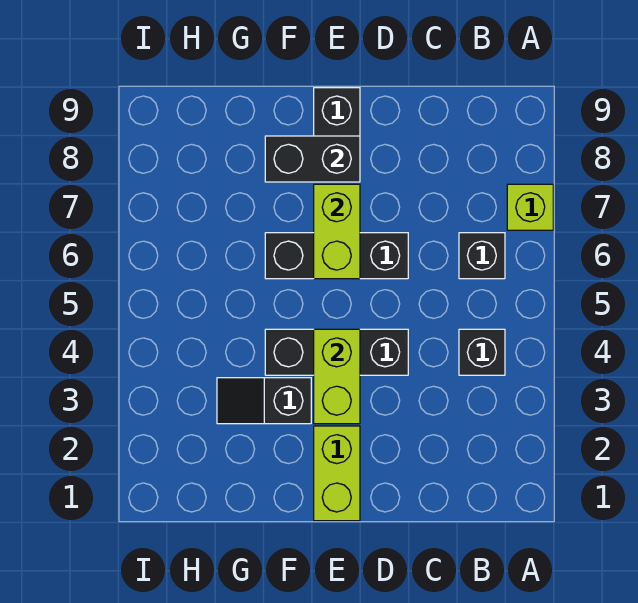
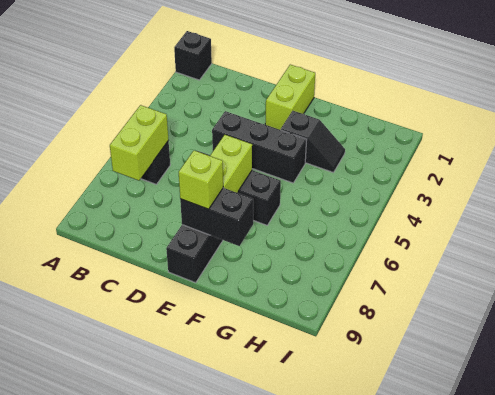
lime brick A7 level 1 -> lime brick E8 level 3
black brick B4 level 1 -> black brick A1 level 1
lime brick E3:E4 level 2 -> lime brick B6:B7 level 2

